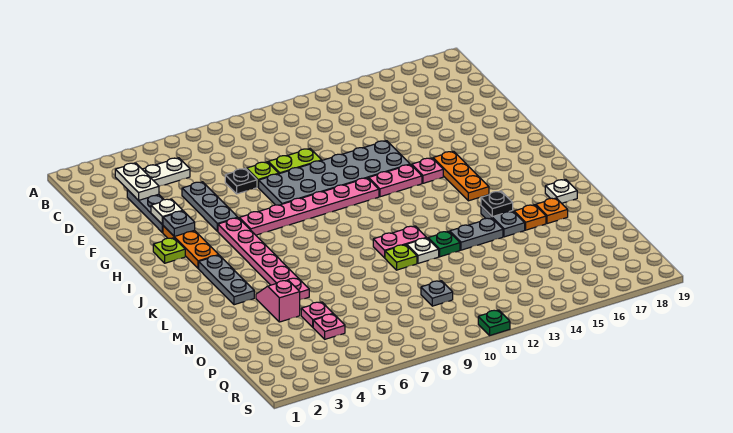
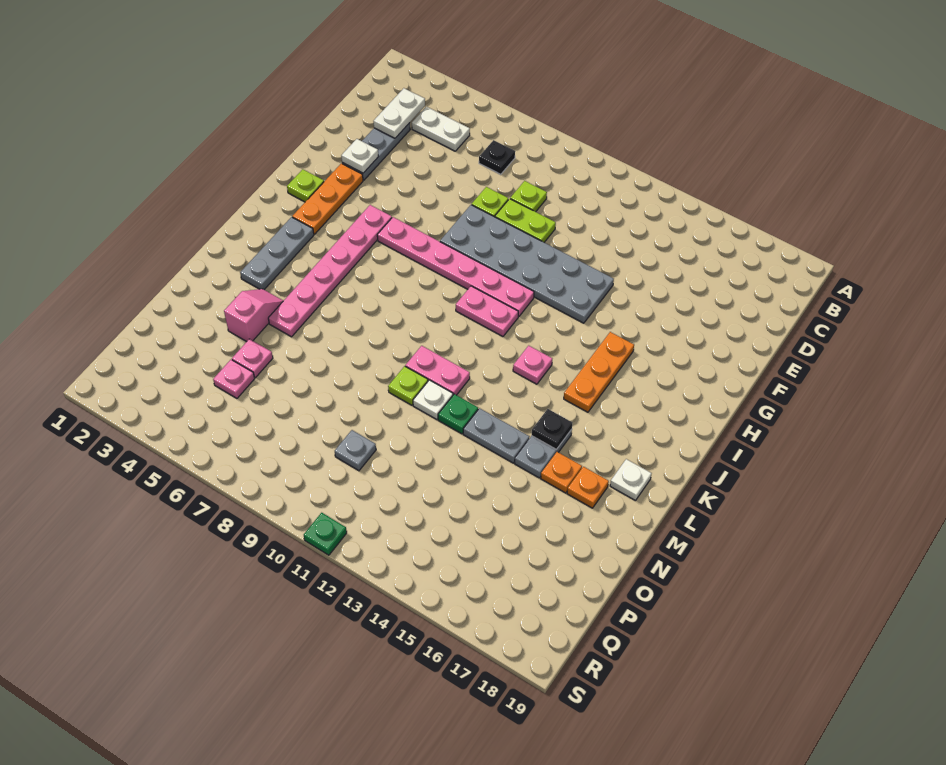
none -> lime plate D9 level 1
grey plate E5:G5 level 1 -> none
black plate E7 level 1 -> black plate C7 level 1
grey plate G3 level 2 -> none
pink plate H12:H13 level 1 -> pink plate I10:I11 level 1
pink plate H14 level 1 -> pink plate J13 level 1

